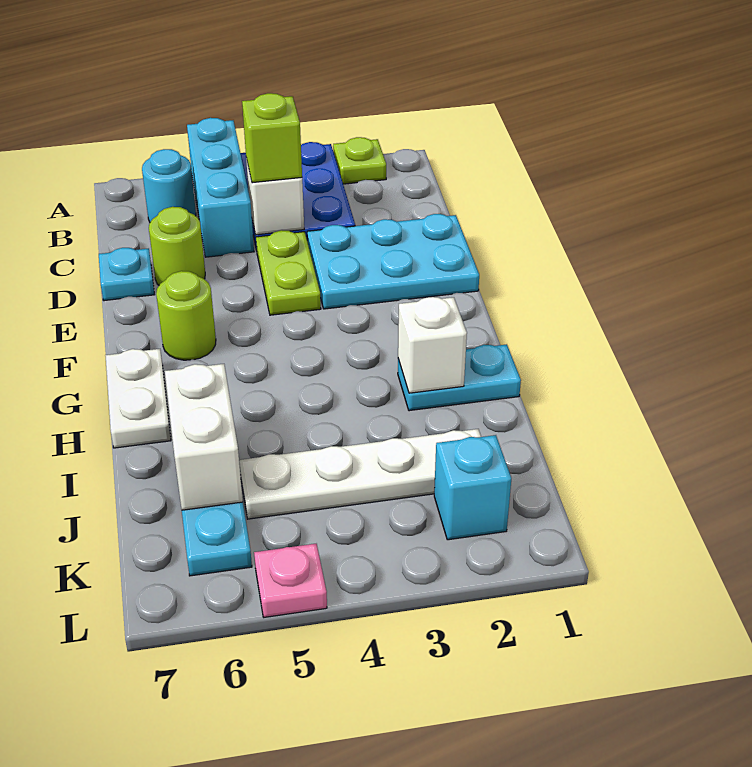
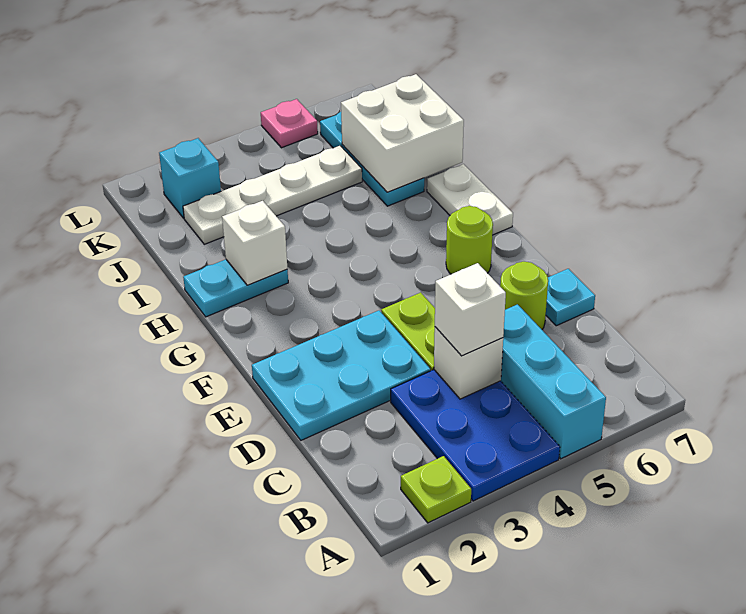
cyan round brick B6 level 1 -> none
lime brick C4 level 3 -> white brick C4 level 3
white brick I6:J6 level 2 -> white brick I6:J7 level 2

